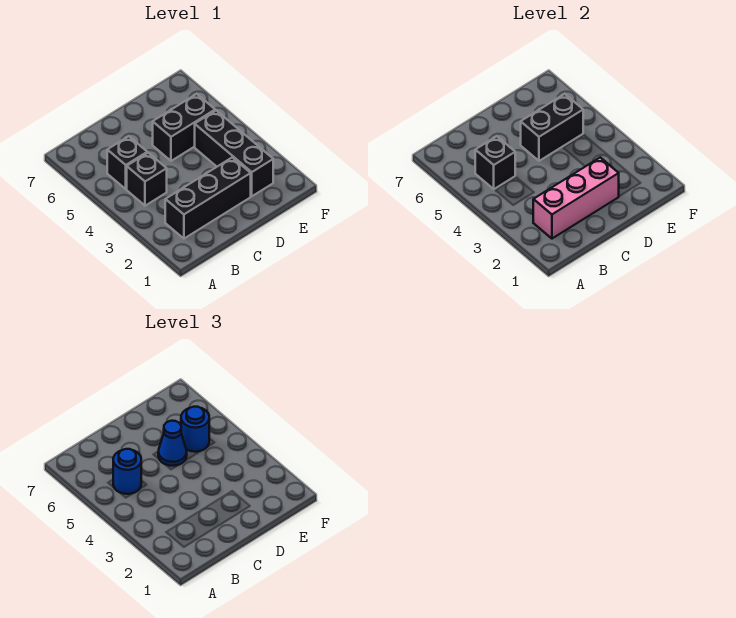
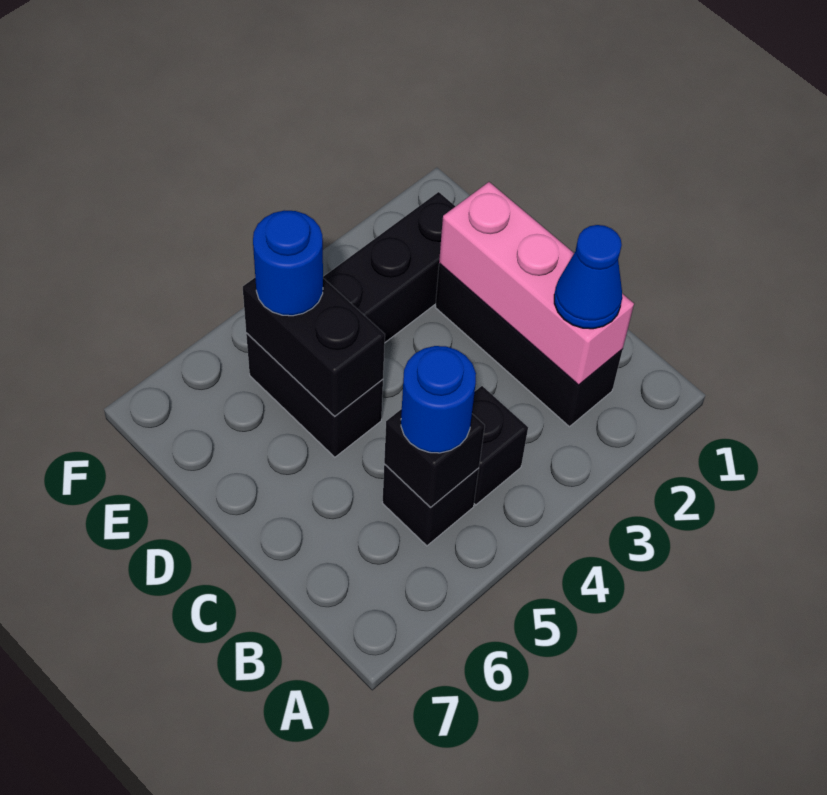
blue cone D5 level 3 -> blue cone B2 level 3

